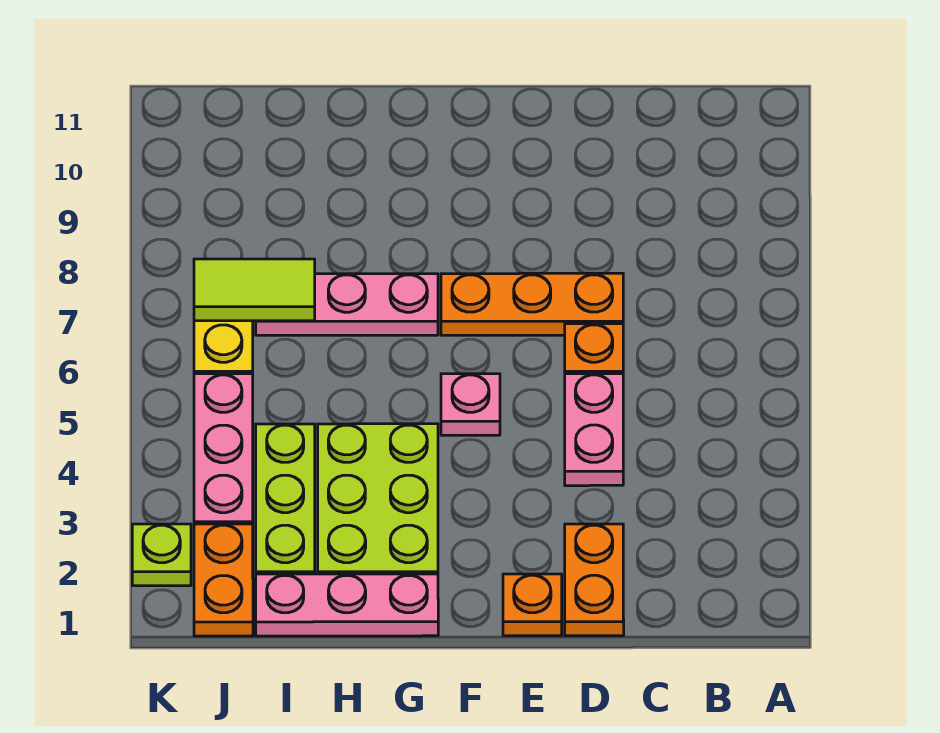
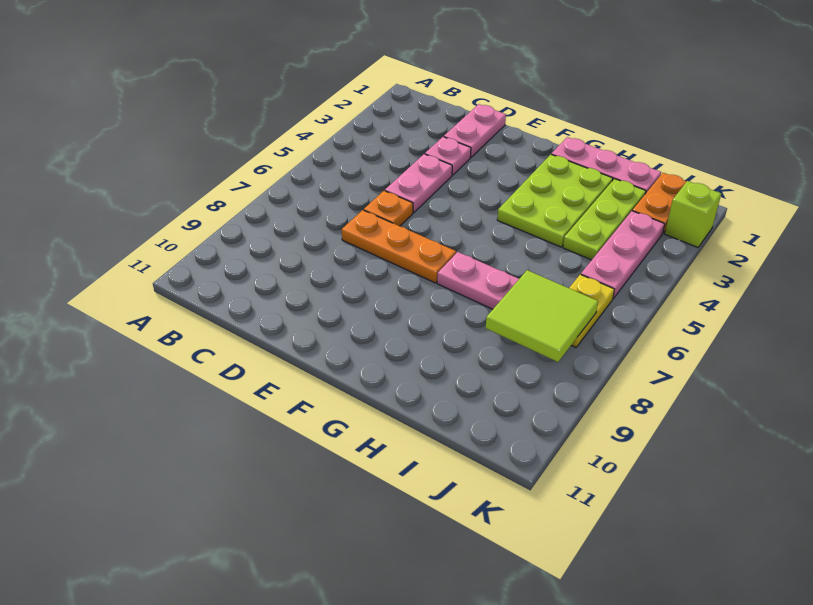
orange plate D1:D2 level 1 -> pink plate D1:D2 level 1
orange plate E1 level 1 -> none
pink plate F5 level 1 -> pink plate D3 level 1
lime tile I7:J7 level 2 -> lime tile I7:J8 level 2
lime plate K2 level 1 -> lime brick K2 level 1

